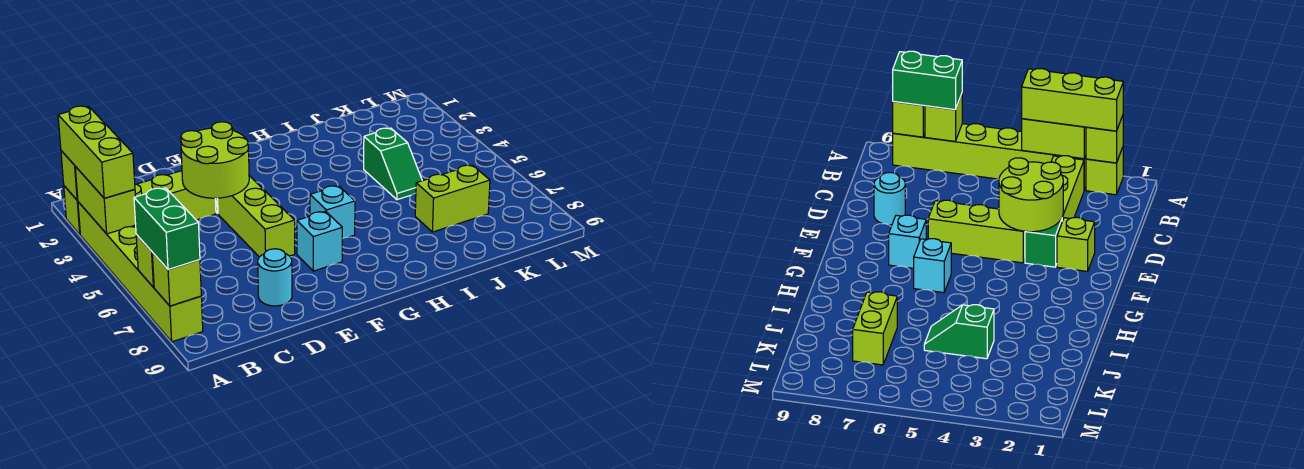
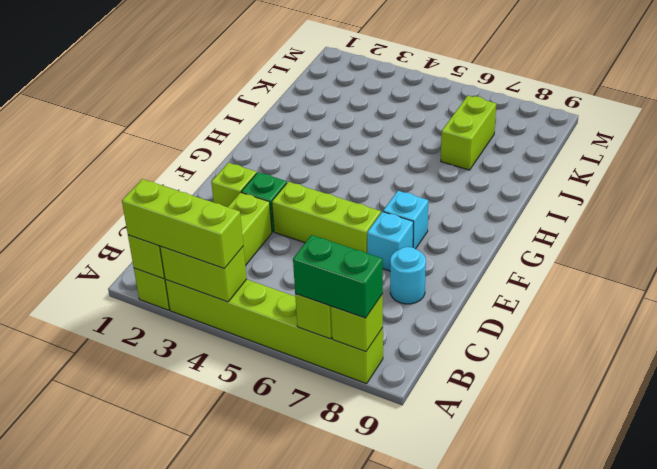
lime round brick D3:E4 level 2 -> none
cyan brick G6 level 1 -> cyan brick E7 level 1
green slope J4:J5 level 1 top 4 -> none

